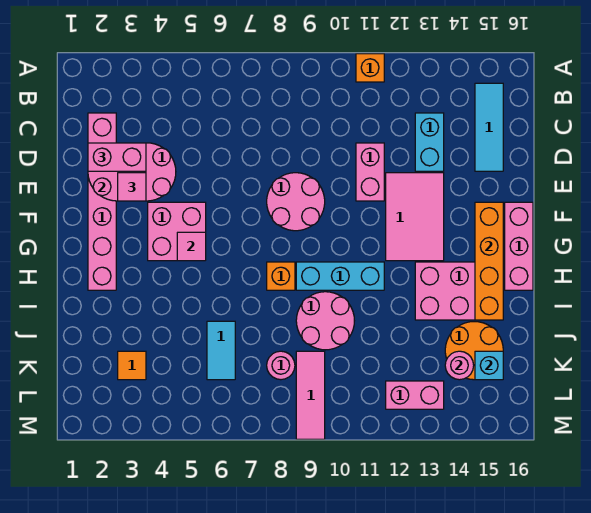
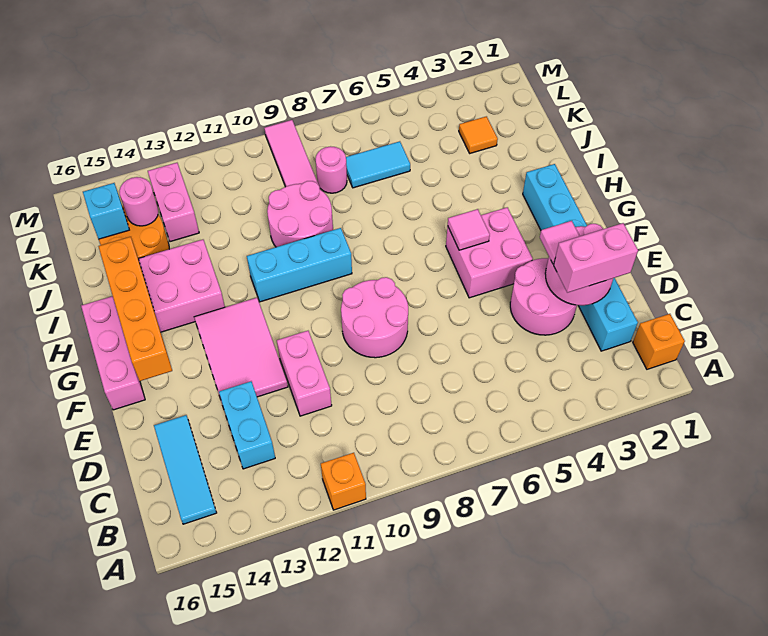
pink brick C2:H2 level 1 -> cyan brick C2:H2 level 1
orange brick H8 level 1 -> orange brick B1 level 1
cyan tile J6:K6 level 1 -> cyan tile K6:K7 level 1
pink brick L12:L13 level 1 -> pink brick K13:L13 level 1

